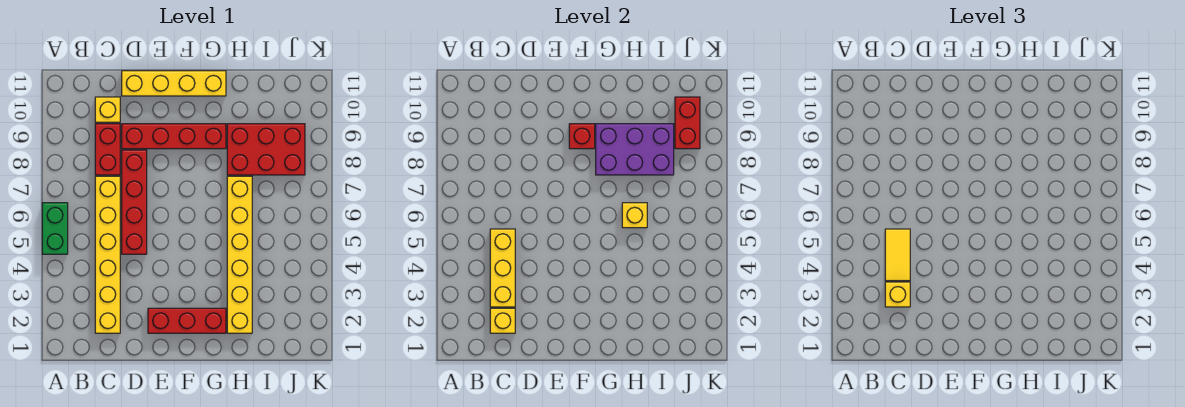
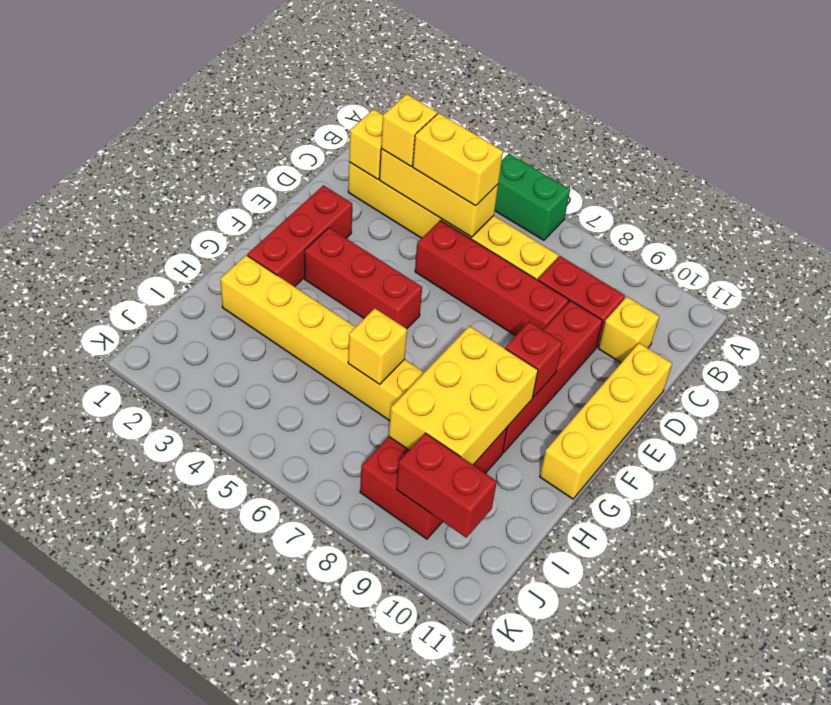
yellow tile C4:C5 level 3 -> yellow brick C4:C5 level 3
none -> red brick F3:F5 level 1
purple brick G8:I9 level 2 -> yellow brick G8:I9 level 2

